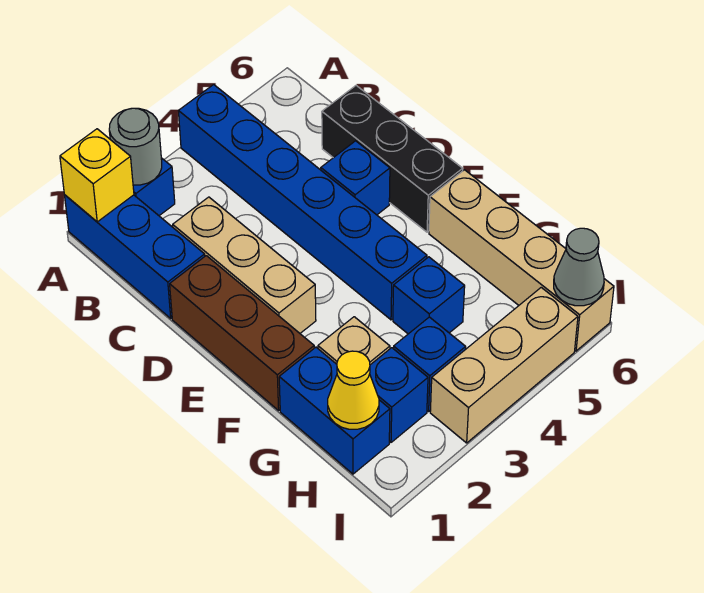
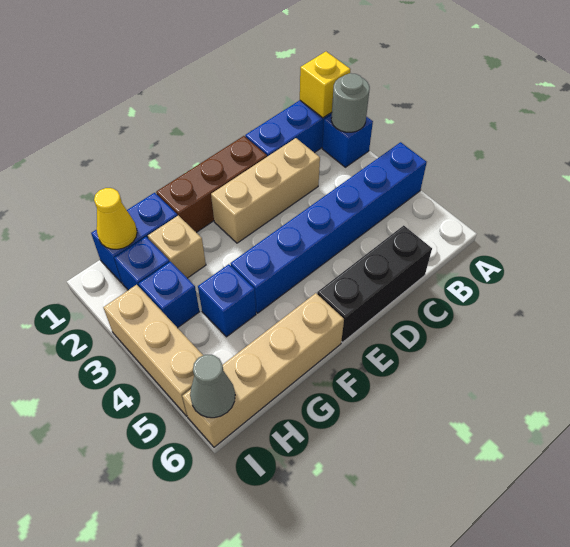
blue brick D5 level 1 -> none

